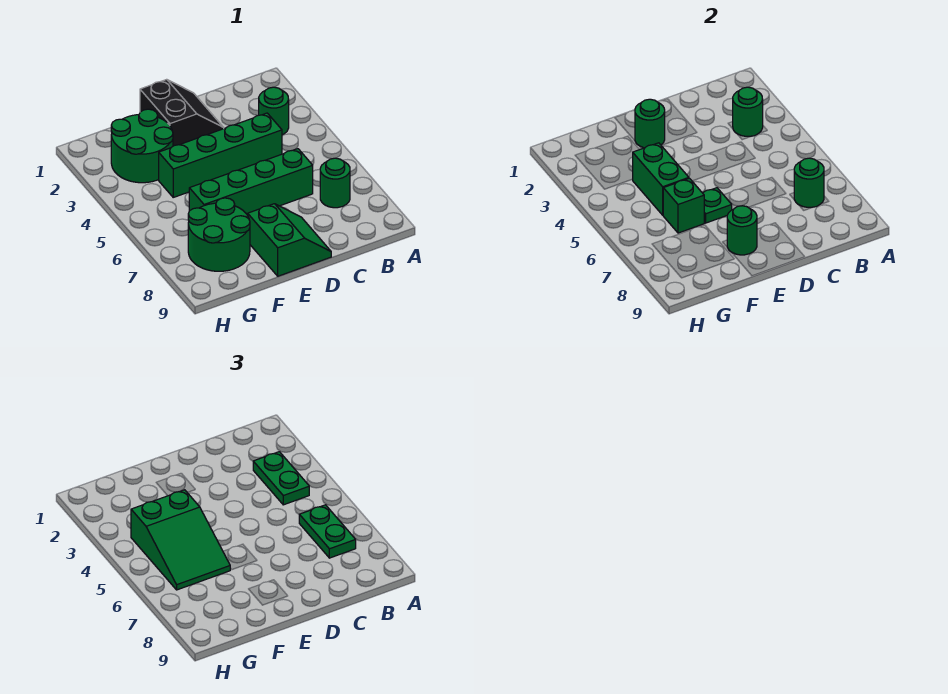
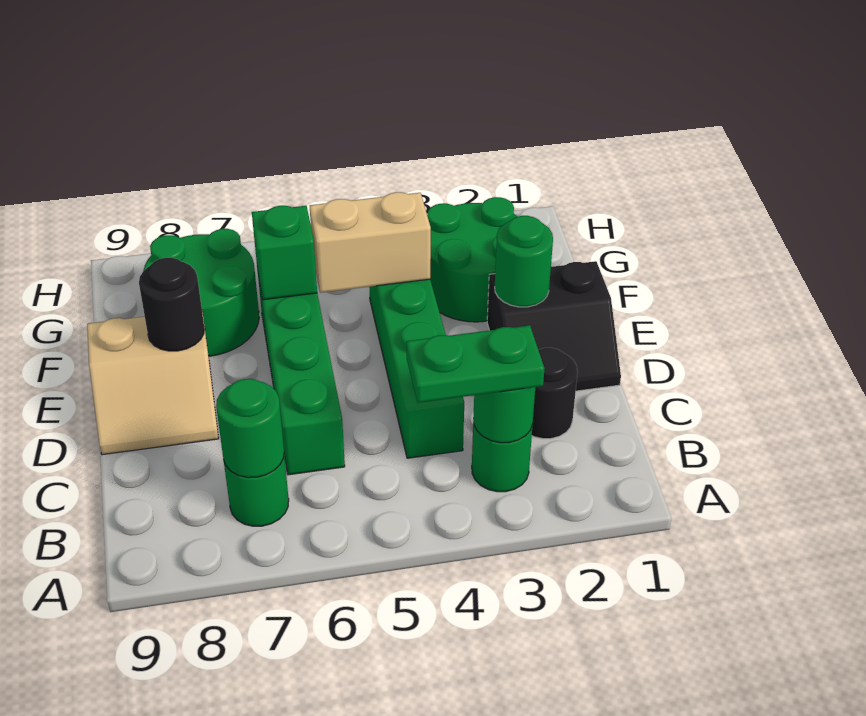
green plate B6:B7 level 3 -> none
none -> black round brick C2 level 1
green slope D8:E9 level 1 top E -> tan slope D8:E9 level 1 top E
green plate E6 level 2 -> none
green round brick E8 level 2 -> black round brick E8 level 2
green brick F4:F5 level 2 -> tan brick F4:F5 level 2
green slope F4:G6 level 3 top 4 -> none

